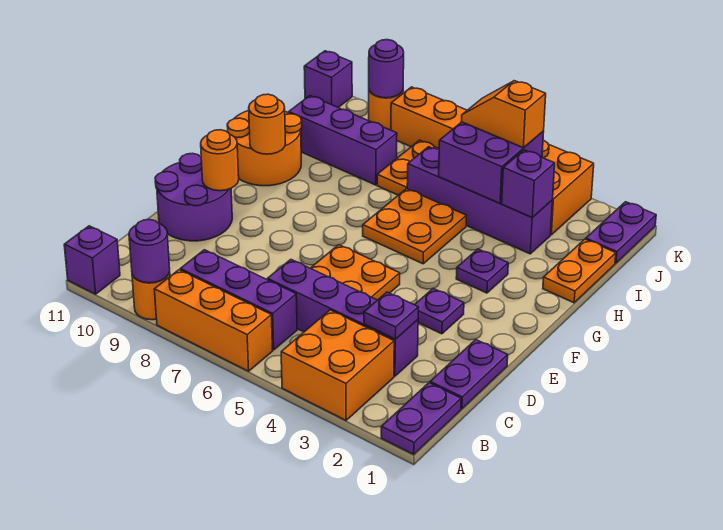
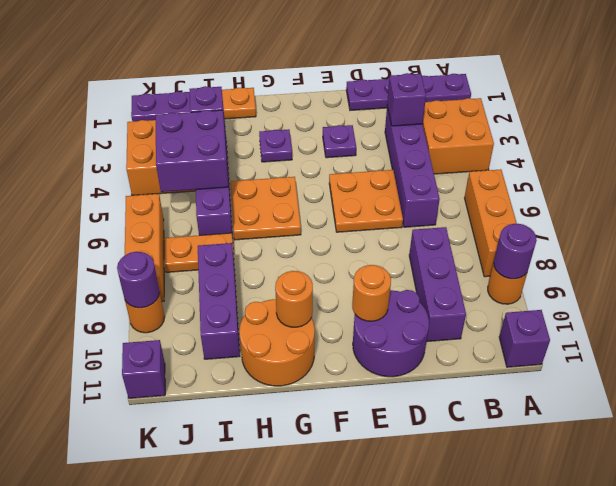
purple brick B6:B8 level 1 -> purple brick C8:C10 level 1
purple plate C3 level 2 -> purple brick C3 level 2
orange slope J4:J5 level 3 top 4 -> none

